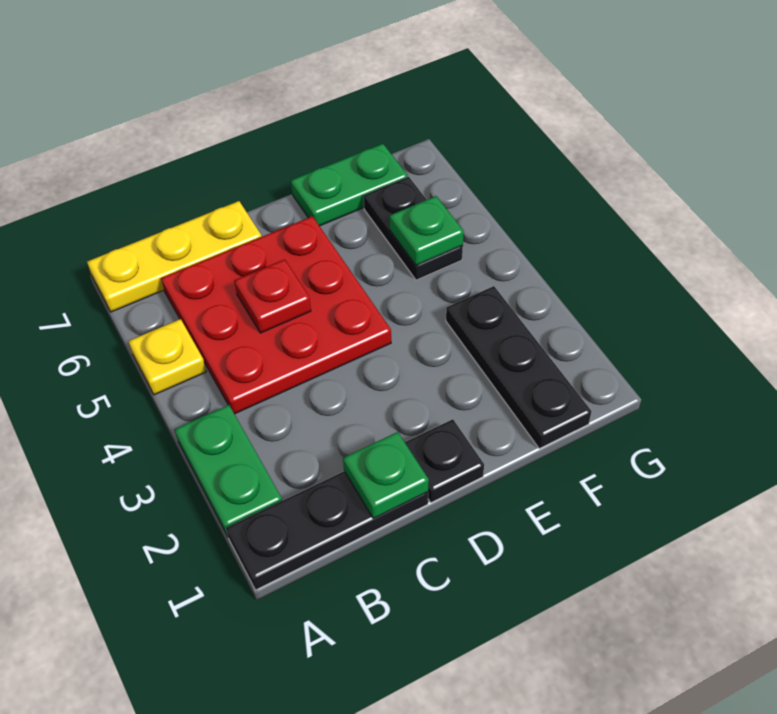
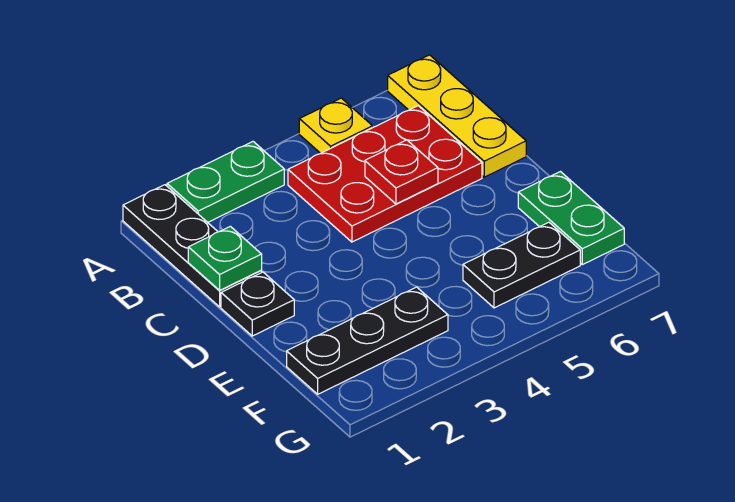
red plate B4:D6 level 1 -> red plate B4:C6 level 1
green plate F5 level 2 -> none

